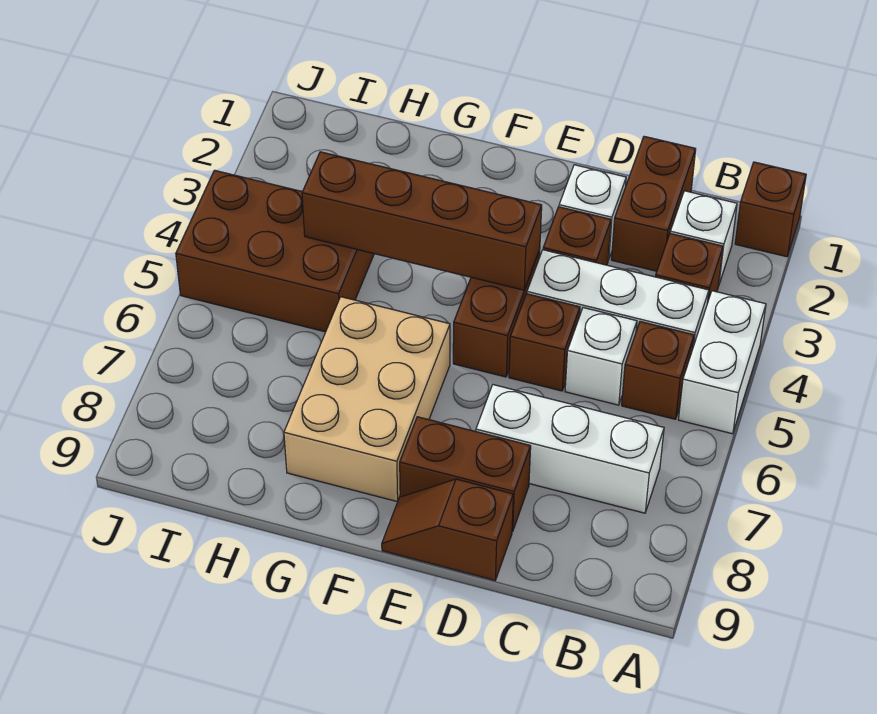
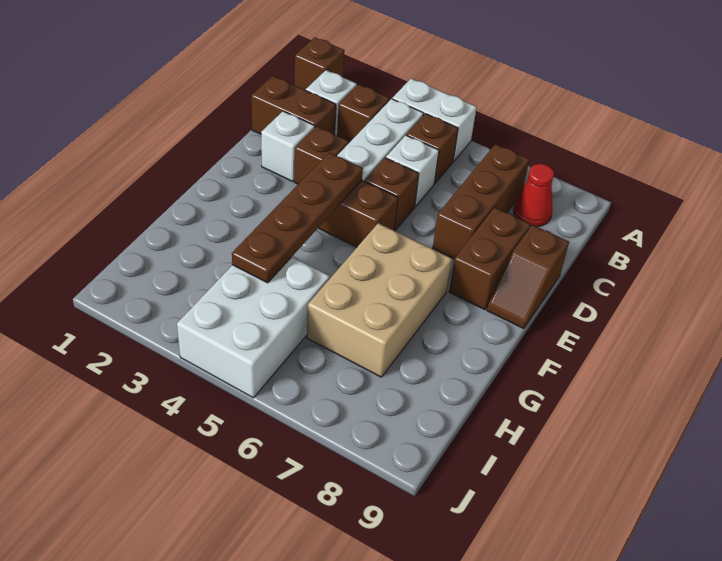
white brick B7:D7 level 1 -> brown brick B7:D7 level 1
none -> red cone B8 level 1
brown brick E4:H4 level 2 -> brown plate E4:H4 level 2
tan brick F6:G8 level 1 -> tan brick F6:H7 level 1
brown brick H4:J5 level 1 -> white brick H4:J5 level 1

